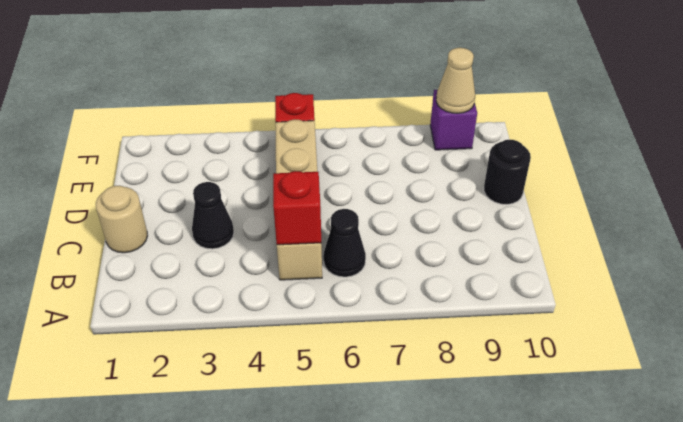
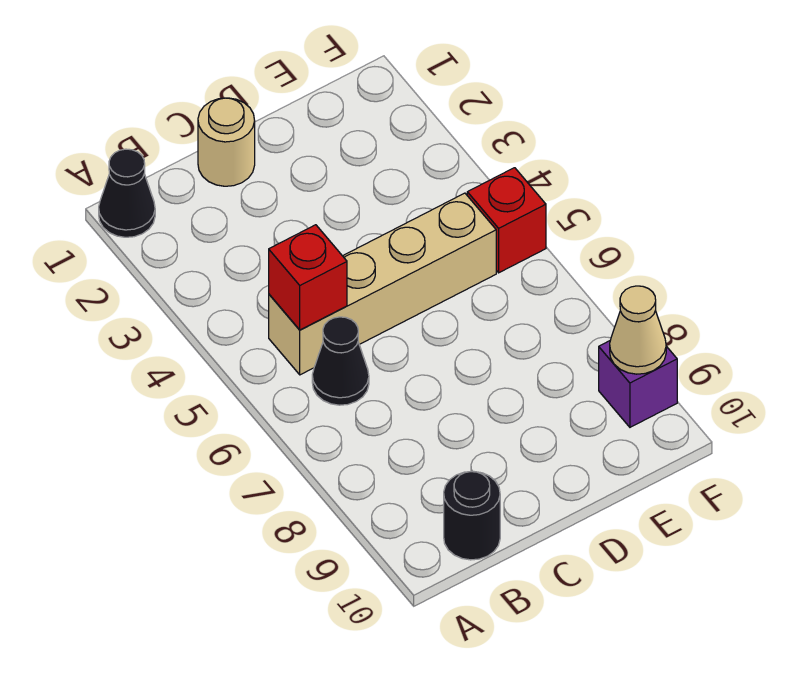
black cone C3 level 1 -> black cone A1 level 1
black round brick D10 level 1 -> black round brick B10 level 1

